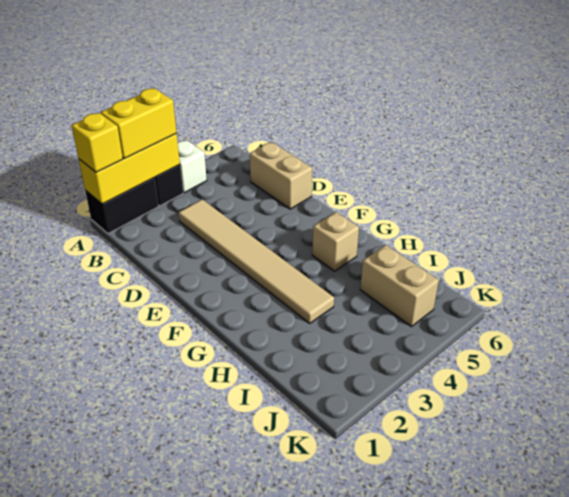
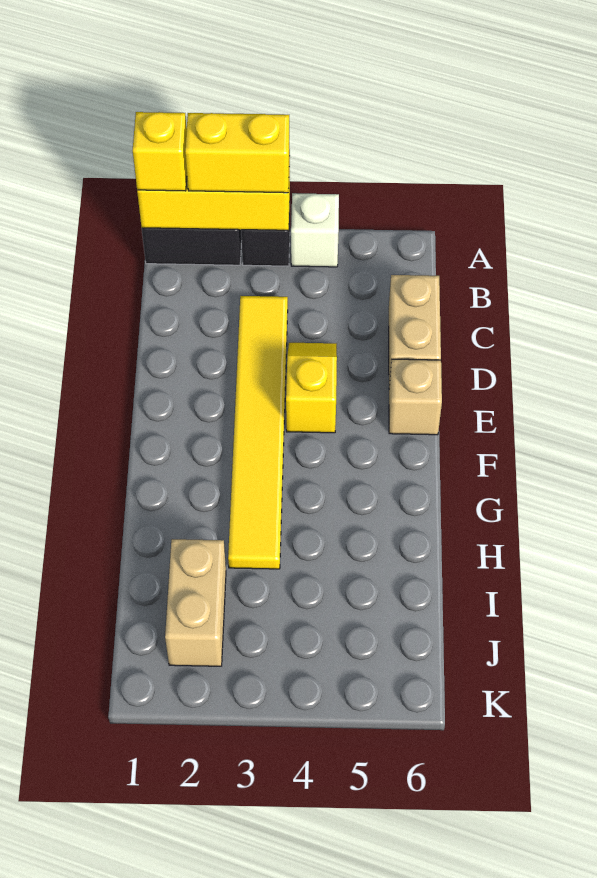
tan tile C3:H3 level 1 -> yellow tile C3:H3 level 1
none -> yellow slope D4:E4 level 1 top E
tan brick G5 level 1 -> tan brick E6 level 1
tan brick I5:J5 level 1 -> tan brick I2:J2 level 1

